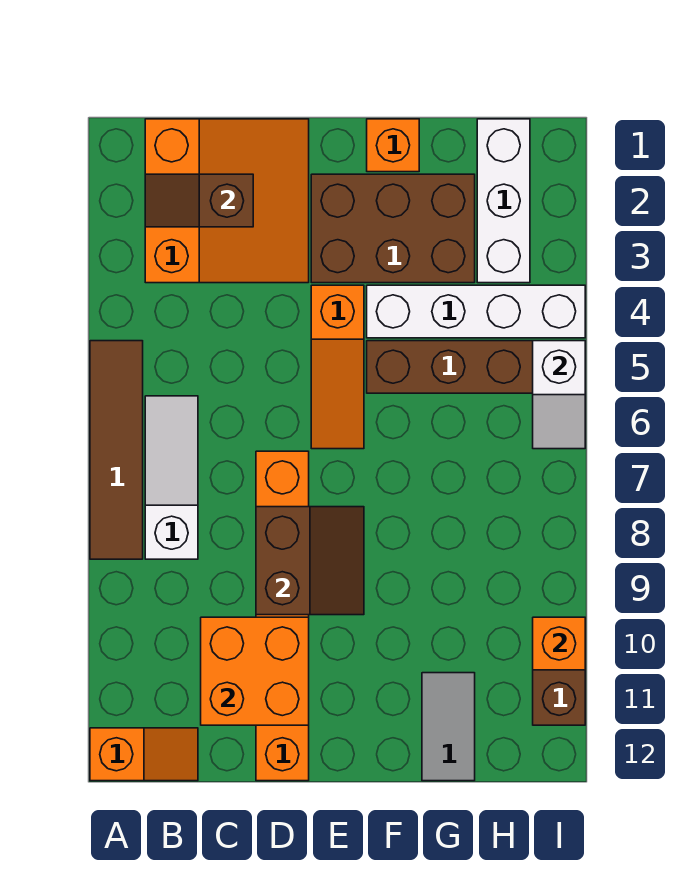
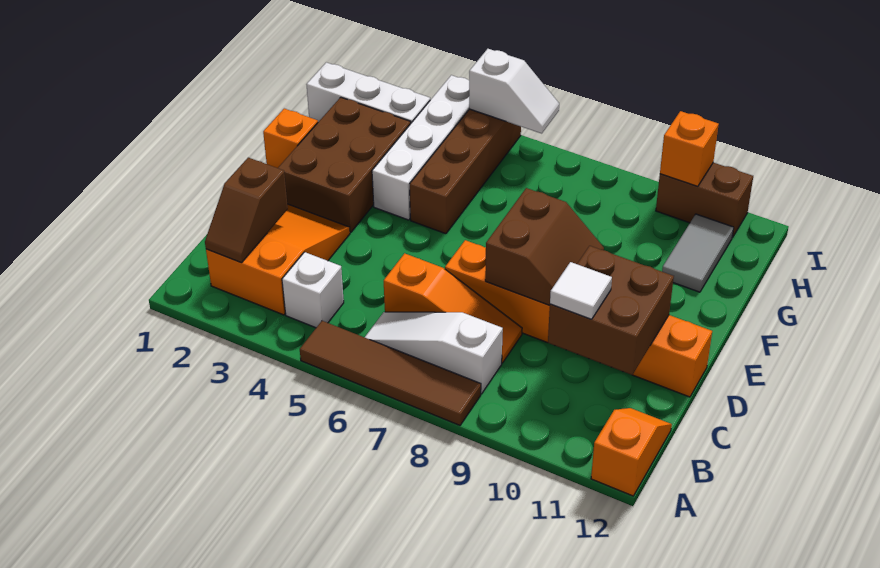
orange slope B1:D3 level 1 top B -> orange slope B2:D3 level 1 top B
none -> white brick B4 level 1
orange brick C10:D11 level 2 -> brown brick C10:D11 level 2
none -> white tile C10 level 3
brown slope D8:E9 level 2 top D -> brown slope D8:E9 level 2 top 8
orange slope E4:E6 level 1 top 4 -> orange slope C6:C8 level 1 top 6
grey tile G11:G12 level 1 -> grey tile G11:H11 level 1

